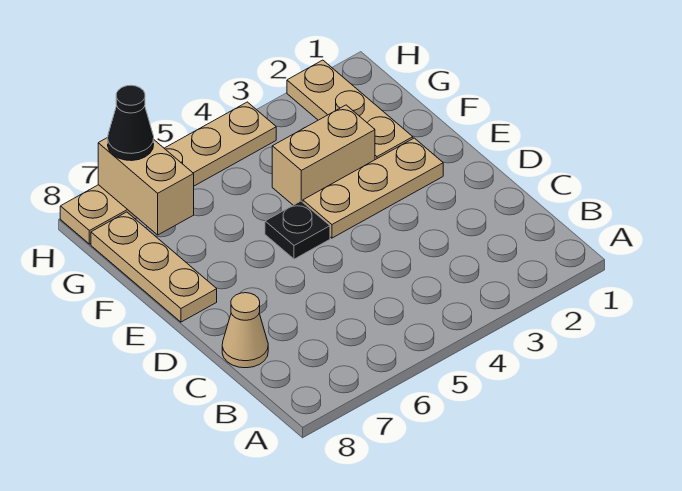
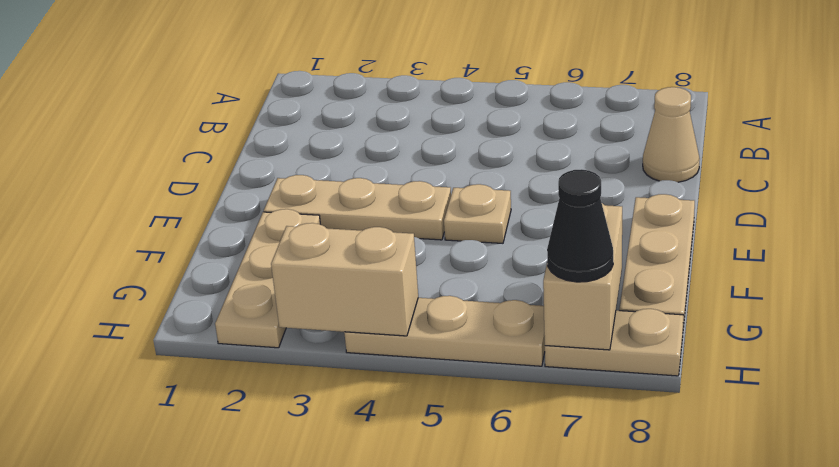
black plate E5 level 1 -> tan plate E5 level 1
tan brick F3:F4 level 1 -> tan brick H3:H4 level 2

